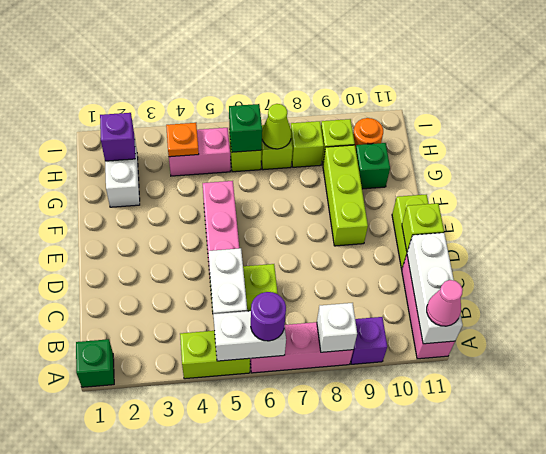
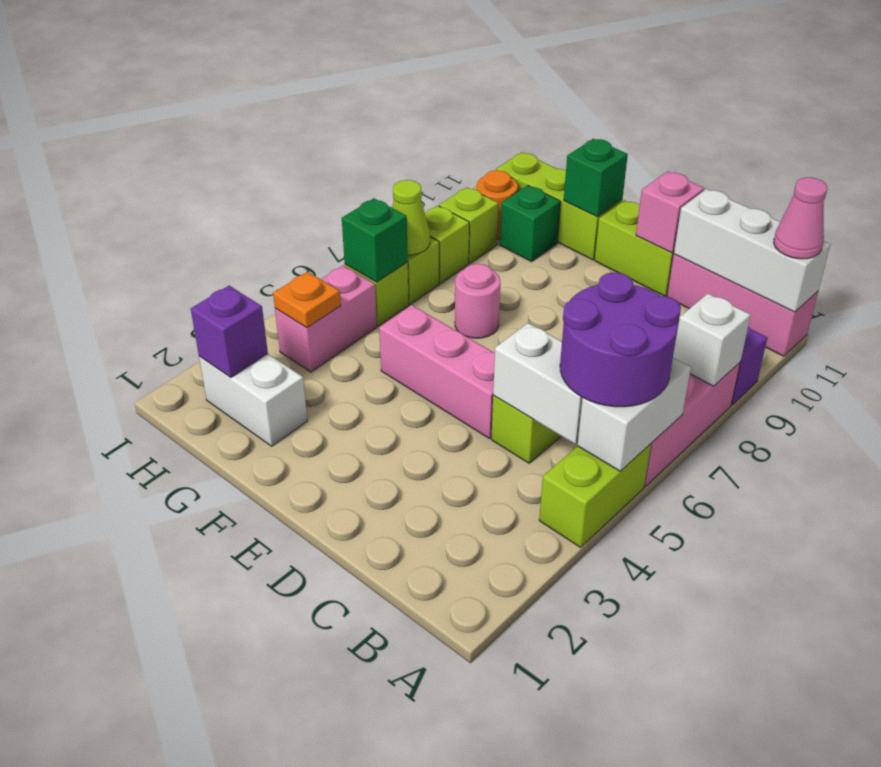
green brick A1 level 1 -> green brick F11 level 2
purple round brick A6 level 3 -> purple round brick A5:B6 level 3
lime brick D11 level 2 -> pink brick D11 level 2
lime brick E9:G9 level 1 -> lime brick F11:H11 level 1
none -> pink round brick F7 level 1

